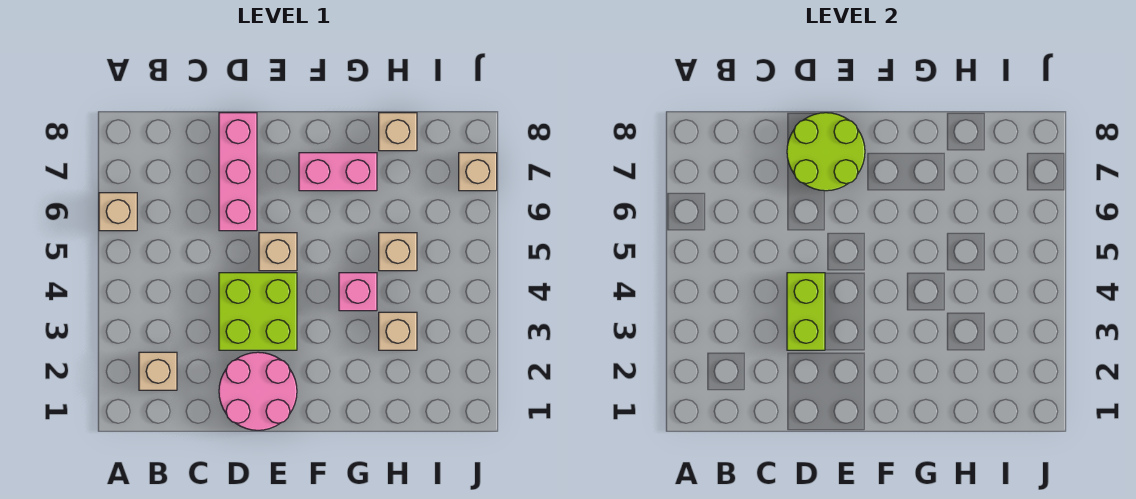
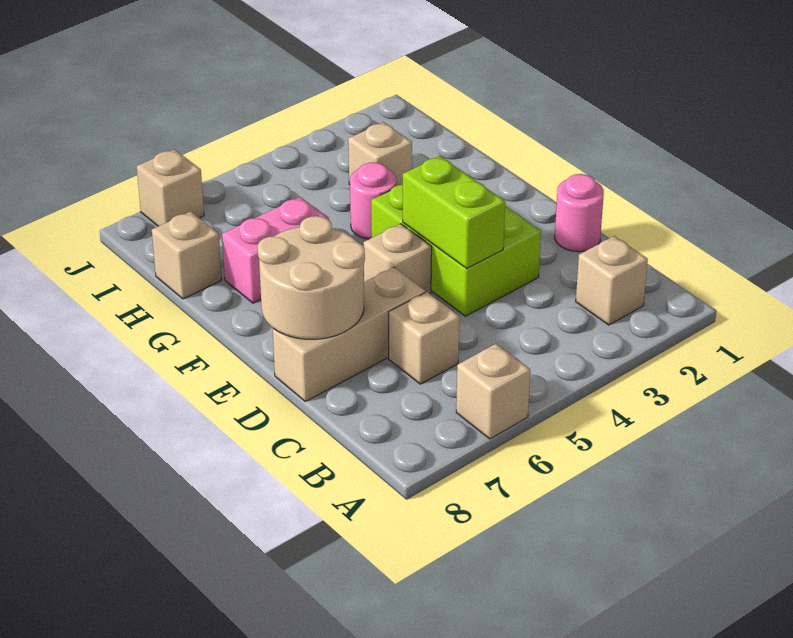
pink round brick D1:E2 level 1 -> pink round brick D1 level 1
lime brick D3:E4 level 1 -> lime brick D3:F4 level 1
lime brick D3:D4 level 2 -> lime brick D4:E4 level 2
pink brick D6:D8 level 1 -> tan brick D6:D8 level 1
lime round brick D7:E8 level 2 -> tan round brick D7:E8 level 2
pink brick F7:G7 level 1 -> pink brick G6:G7 level 1
pink brick G4 level 1 -> pink round brick G4 level 1
tan brick H5 level 1 -> tan brick C6 level 1

